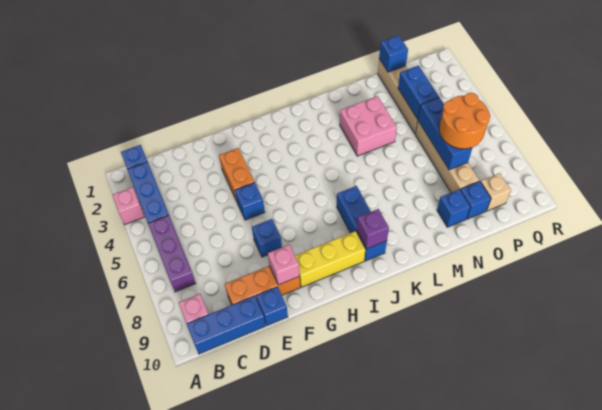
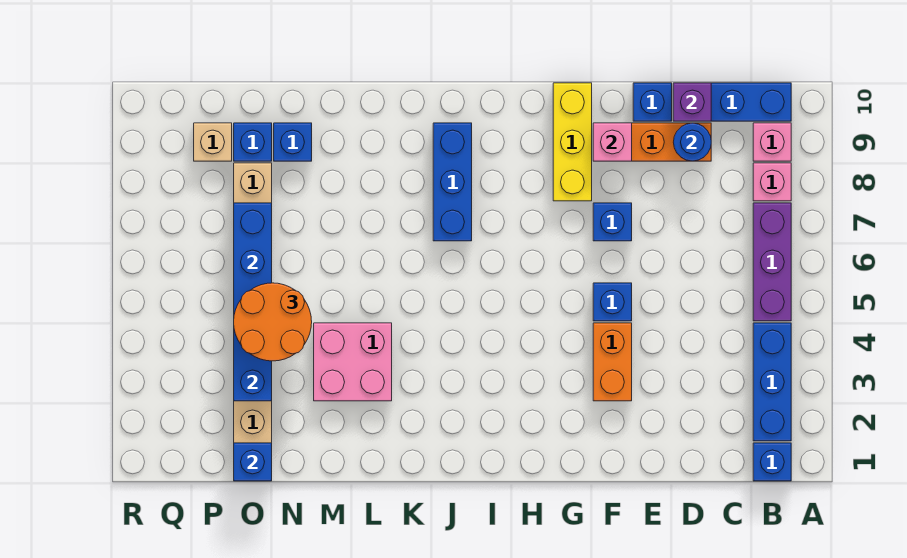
pink brick A3 level 1 -> pink brick B8 level 1
none -> blue round brick D9 level 2
yellow brick G9:I9 level 1 -> yellow brick G8:G10 level 1
purple brick J9 level 2 -> purple brick D10 level 2
orange round brick O6:P7 level 3 -> orange round brick N4:O5 level 3

